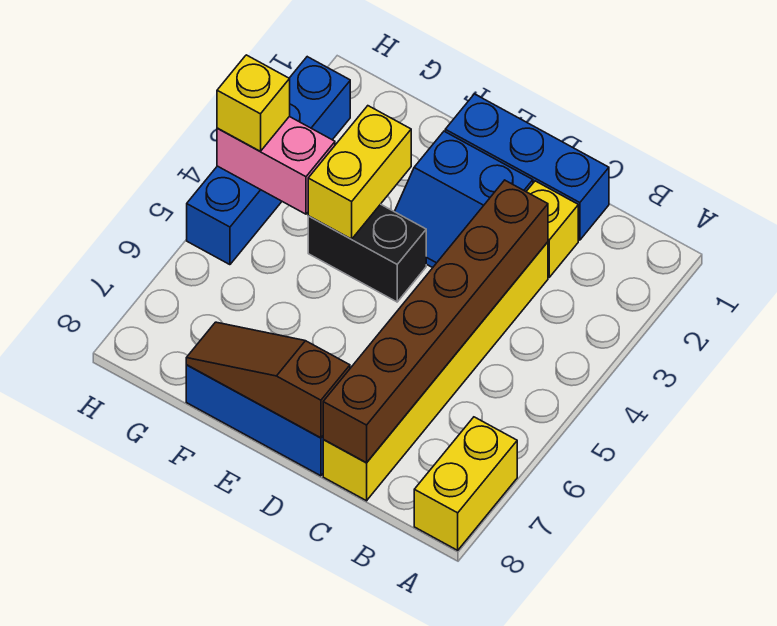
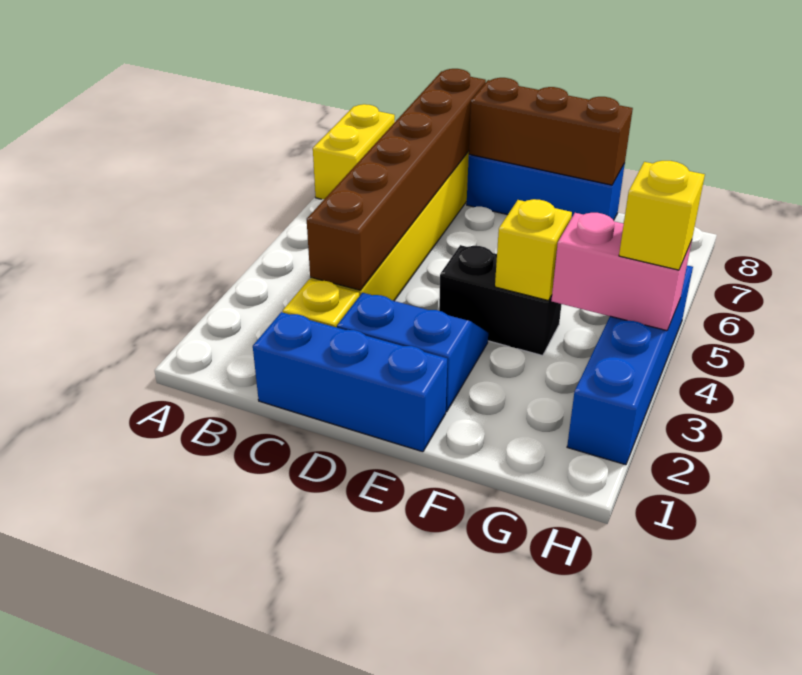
brown slope D8:F8 level 2 top D -> brown brick D8:F8 level 2
yellow brick F3:F4 level 2 -> yellow brick F4 level 2

